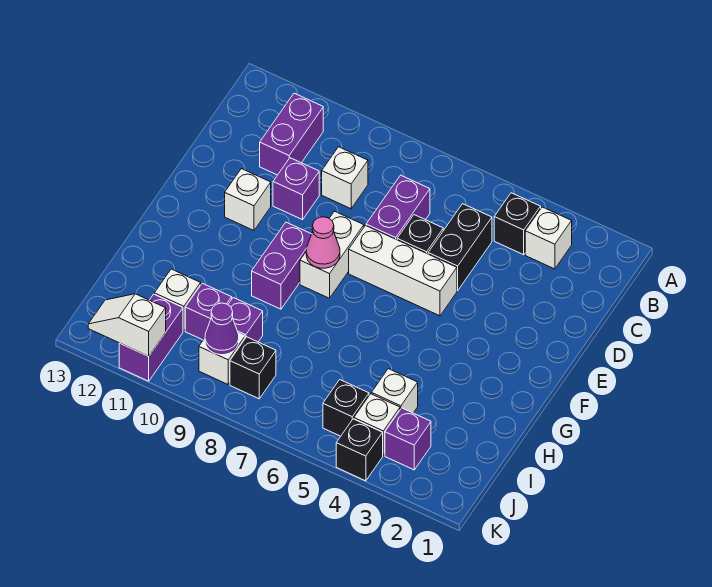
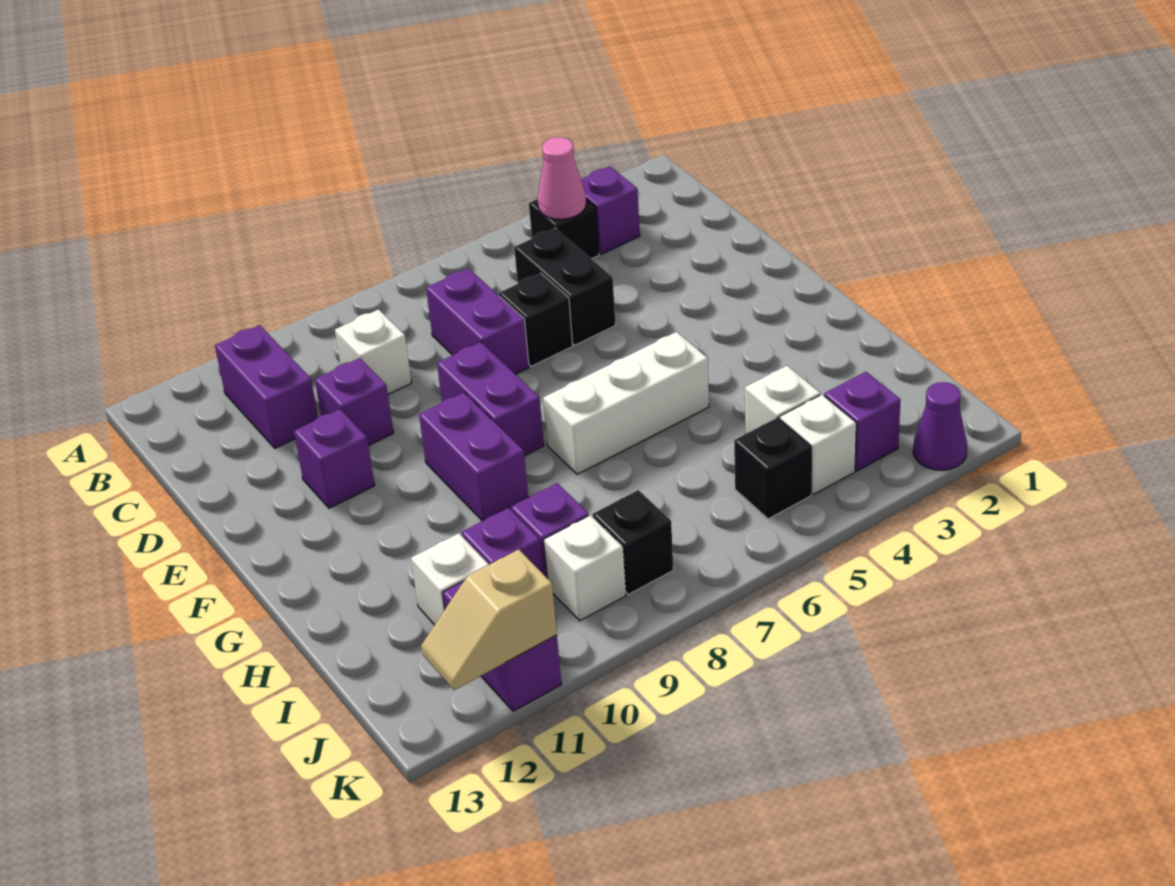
white brick B3 level 1 -> purple brick B3 level 1
white brick E5:E7 level 1 -> white brick G5:G7 level 1
white brick E8:F8 level 1 -> purple brick E8:F8 level 1
white brick E11 level 1 -> purple brick E11 level 1
pink cone F8 level 2 -> pink cone B4 level 2
purple cone J9 level 2 -> purple cone K2 level 1
black brick K4 level 1 -> none
white slope K11:K12 level 2 top 11 -> tan slope K11:K12 level 2 top 11

